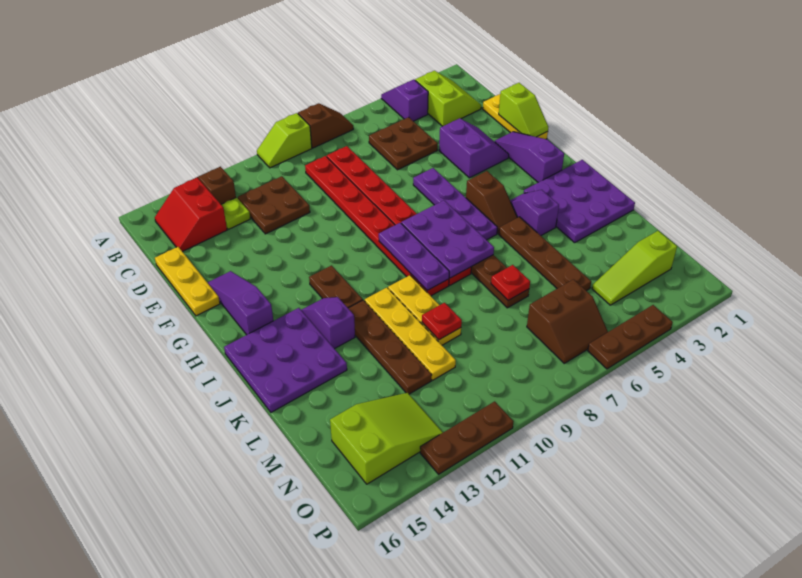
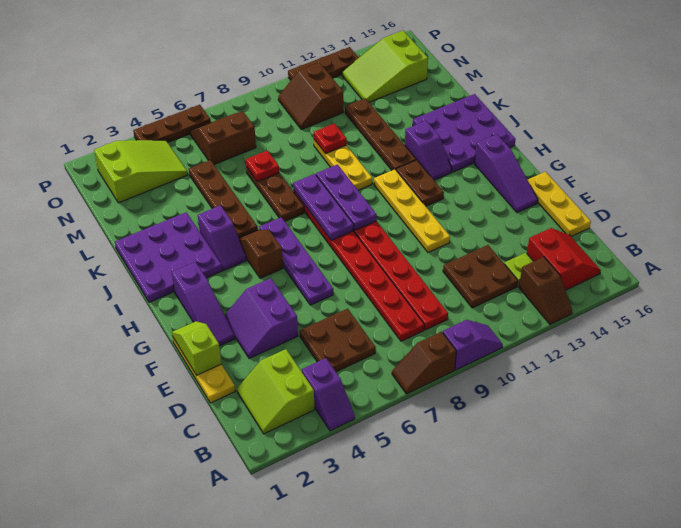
lime slope A9:A10 level 1 top 9 -> purple slope A9:A10 level 1 top 9
purple plate H7:J8 level 2 -> purple plate H8:J8 level 2
yellow plate J11:M11 level 1 -> yellow plate F11:I11 level 1
lime slope N2:N4 level 1 top 2 -> lime slope N2:O4 level 1 top 2
none -> brown slope N10:O11 level 1 top 11

